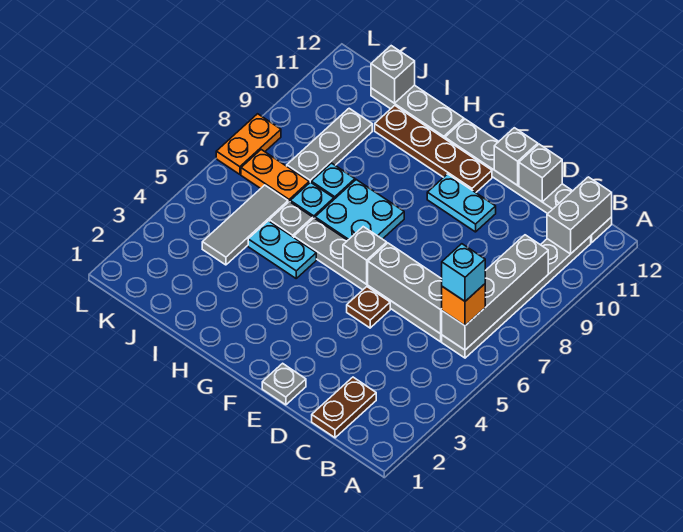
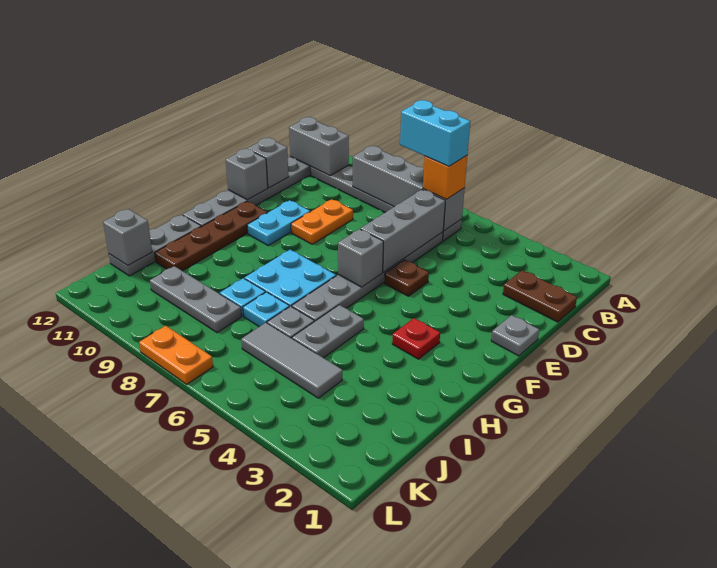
cyan brick B6 level 4 -> cyan brick B6:B7 level 4
none -> red plate G3 level 1
cyan plate H5:I5 level 1 -> grey plate H5:I5 level 1
orange plate J7:K7 level 1 -> orange plate D9:E9 level 1

